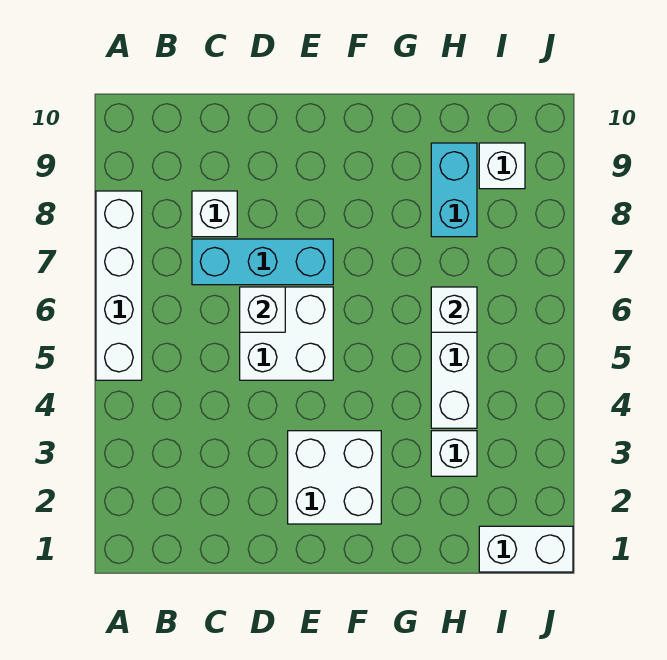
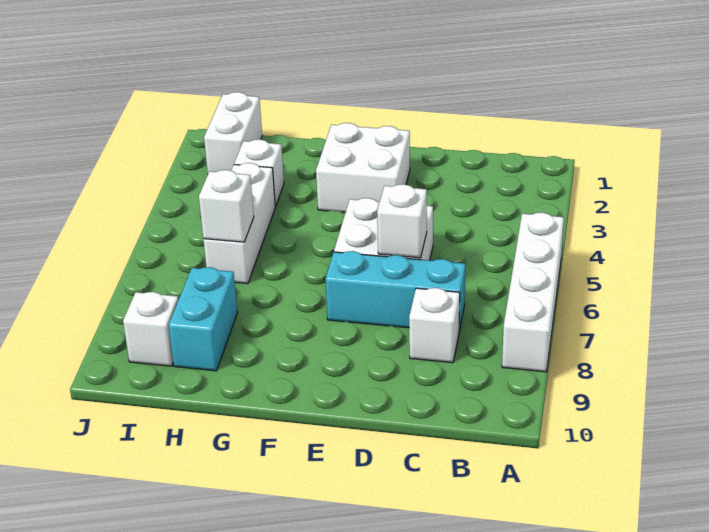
white brick I1:J1 level 1 -> white brick I1:I2 level 1

